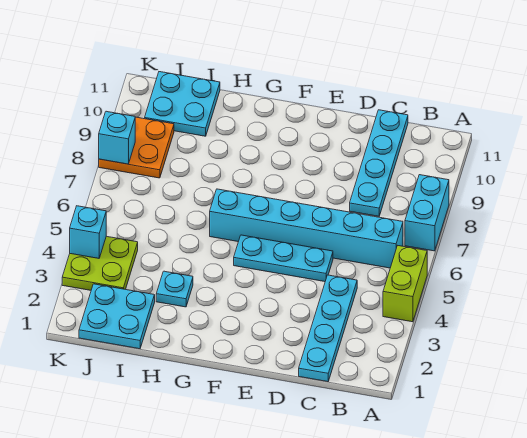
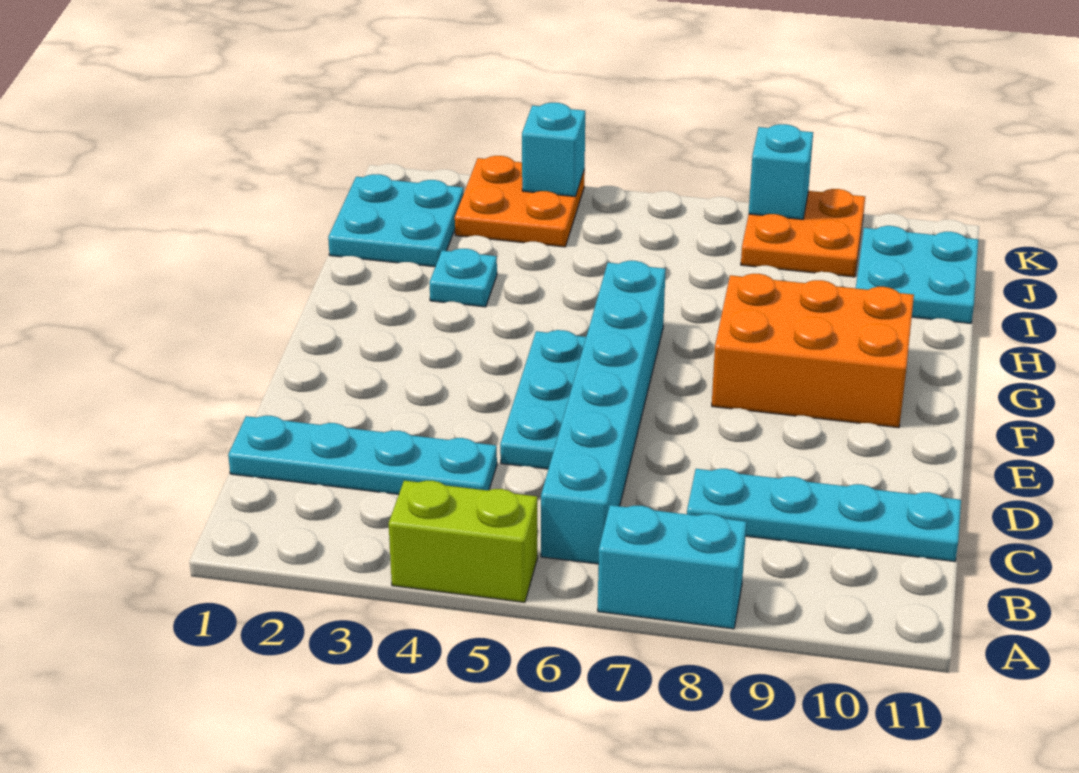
none -> orange brick F8:G10 level 1
lime plate J3:K4 level 1 -> orange plate J3:K4 level 1

